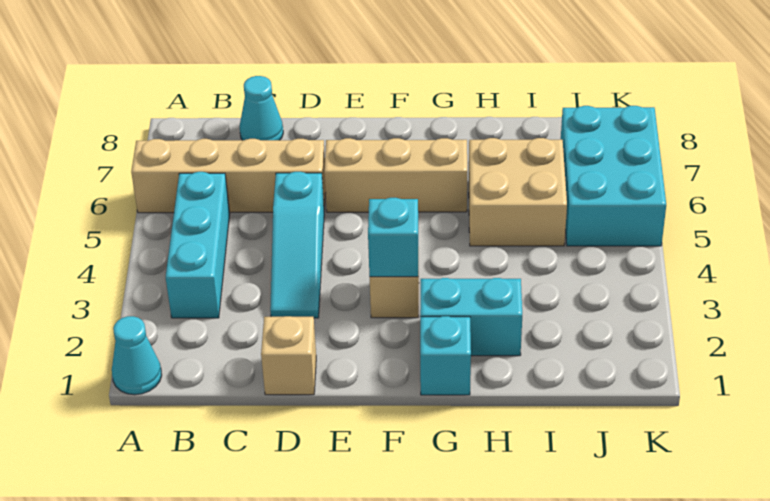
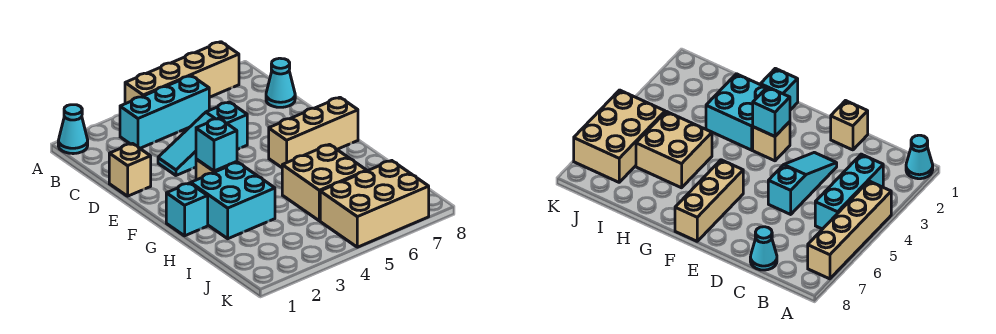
tan brick A6:D6 level 1 -> tan brick A4:A7 level 1
tan brick E6:G6 level 1 -> tan brick F6:F8 level 1
cyan brick G2:H2 level 1 -> cyan brick G2:H3 level 1
cyan brick J5:K7 level 1 -> tan brick J5:K7 level 1

